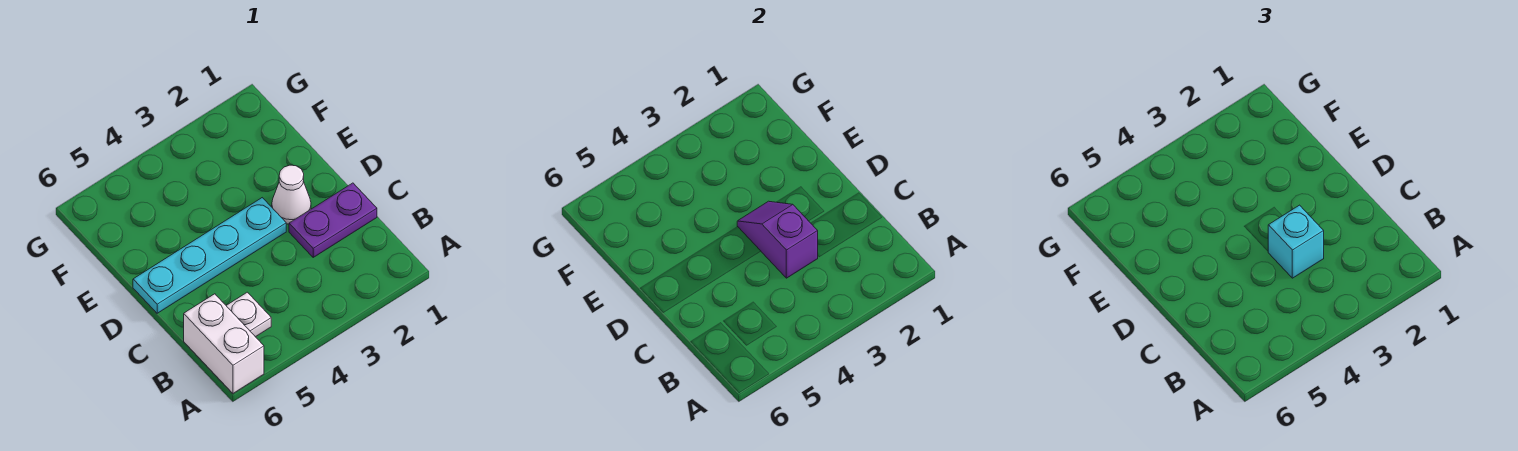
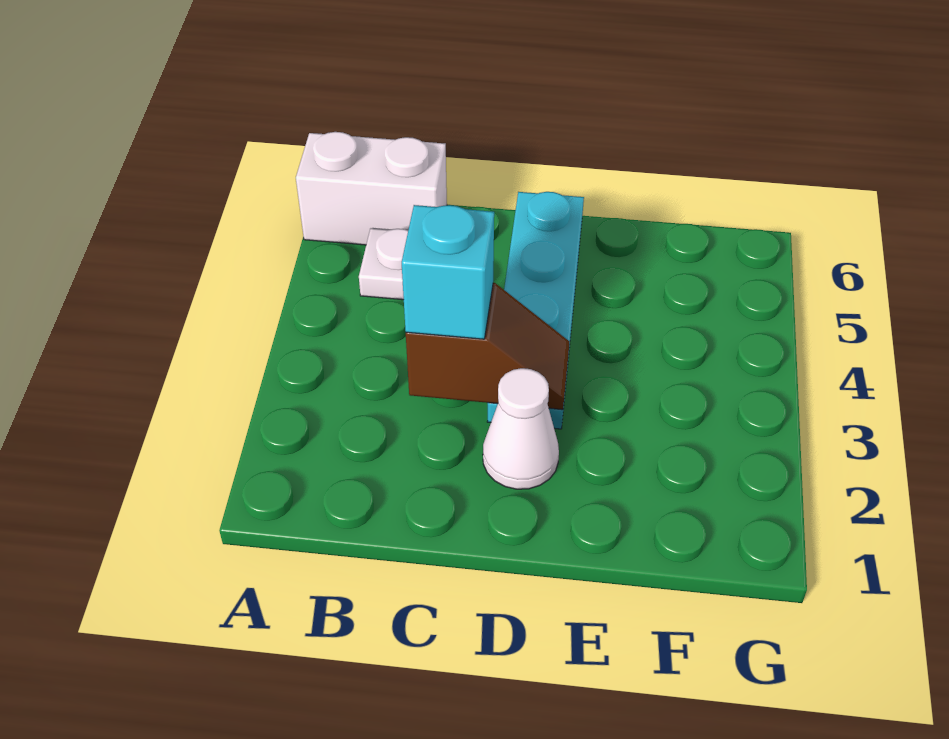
purple plate C1:C2 level 1 -> none
purple slope C3:D3 level 2 top C -> brown slope C3:D3 level 2 top C

